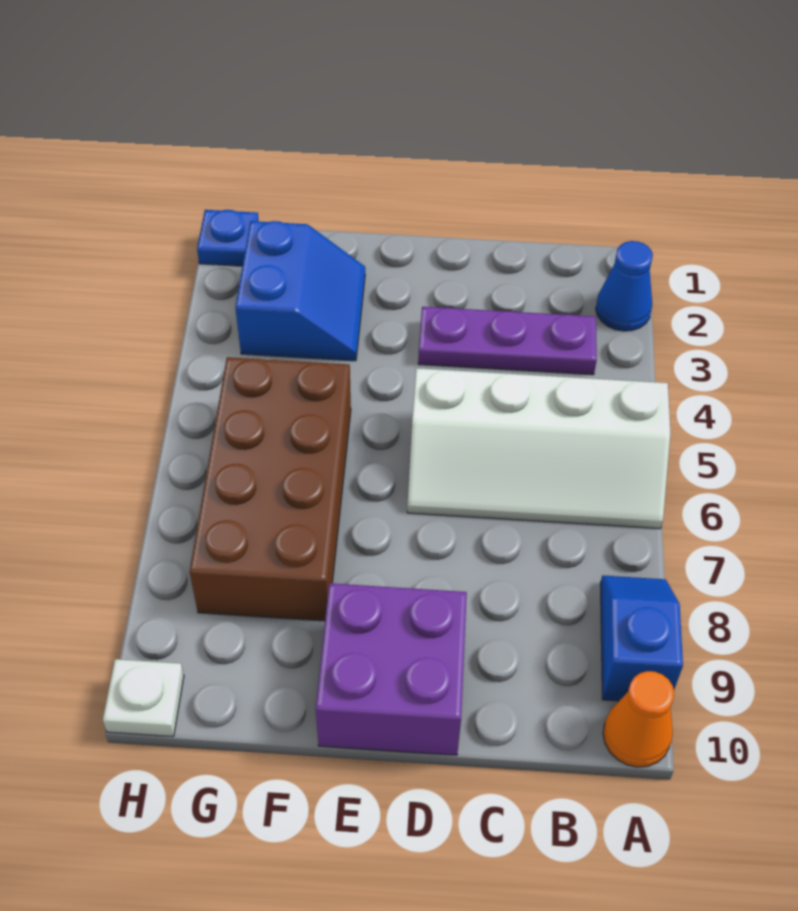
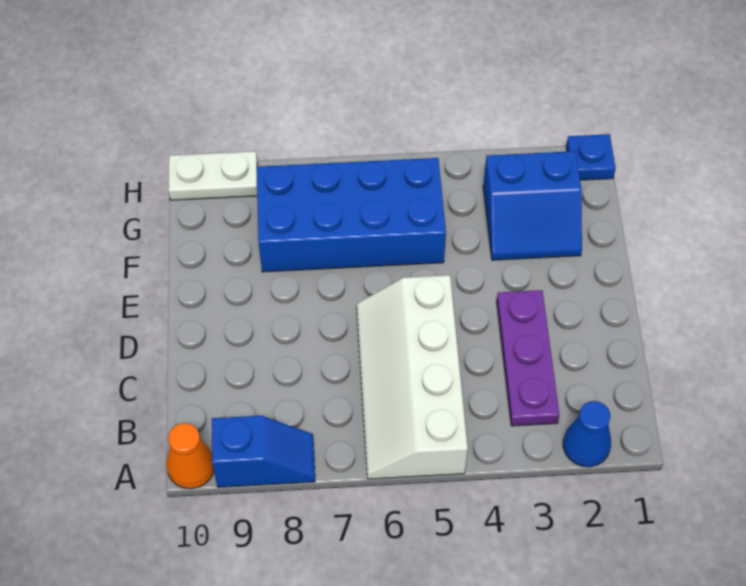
purple brick D9:E10 level 1 -> none
brown brick F5:G8 level 1 -> blue brick F5:G8 level 1
white plate H10 level 1 -> white plate H9:H10 level 1

